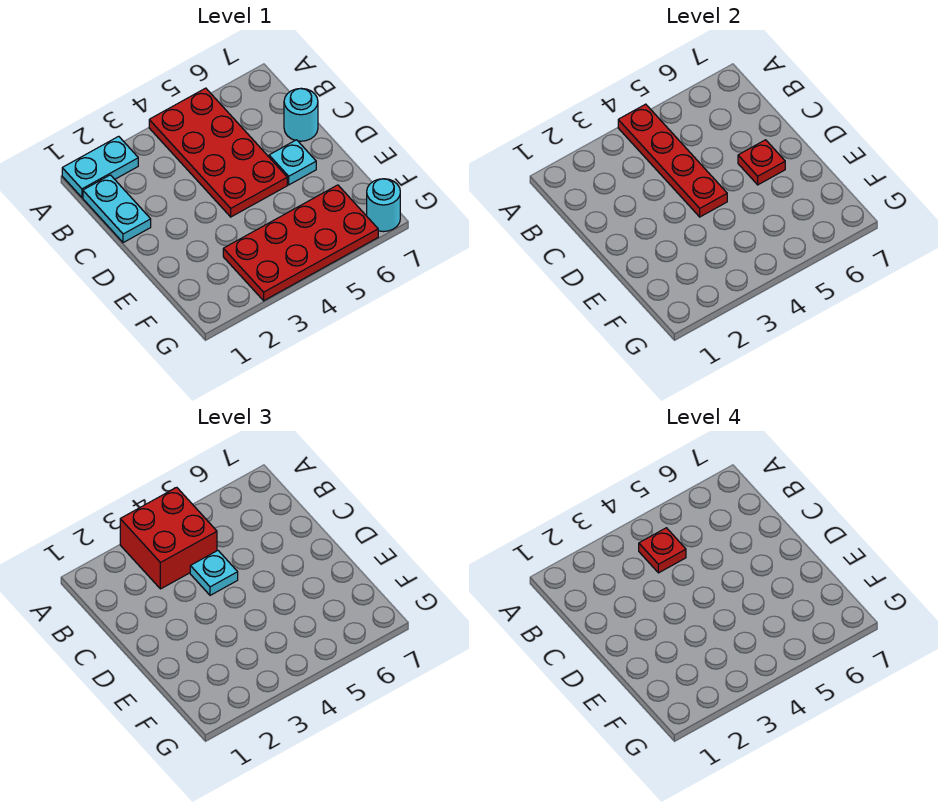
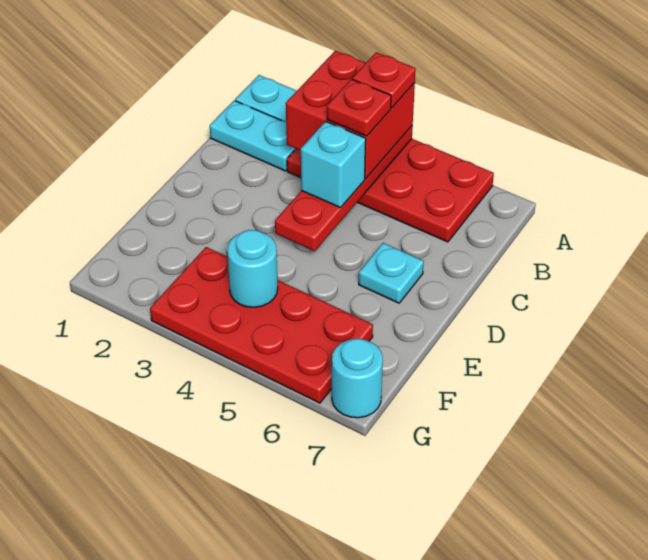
red plate A4:D5 level 1 -> red plate A3:B6 level 1
cyan plate B1:C1 level 1 -> cyan plate B1:B2 level 1
cyan plate C4 level 3 -> cyan brick C4 level 3
cyan round brick C7 level 1 -> cyan round brick F4 level 2
red plate D6 level 2 -> red plate A4 level 4

